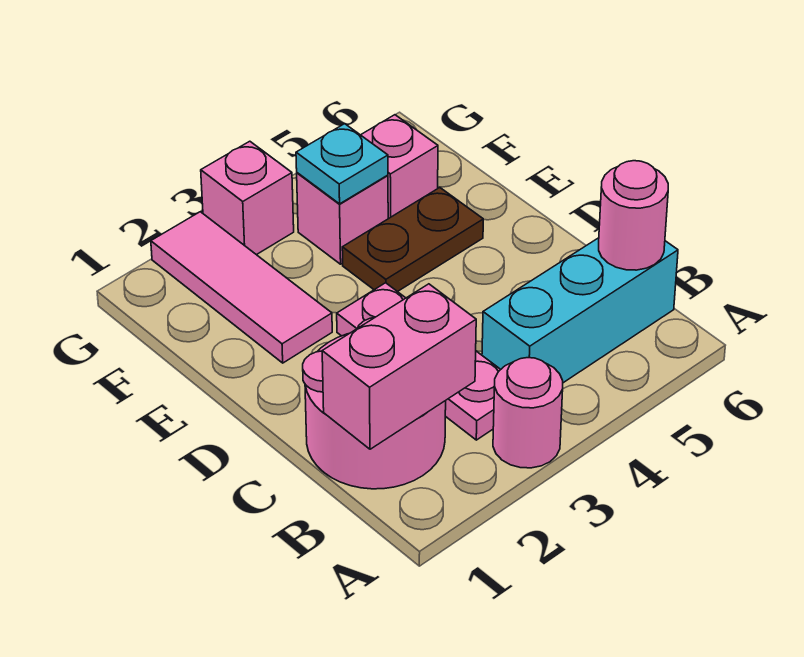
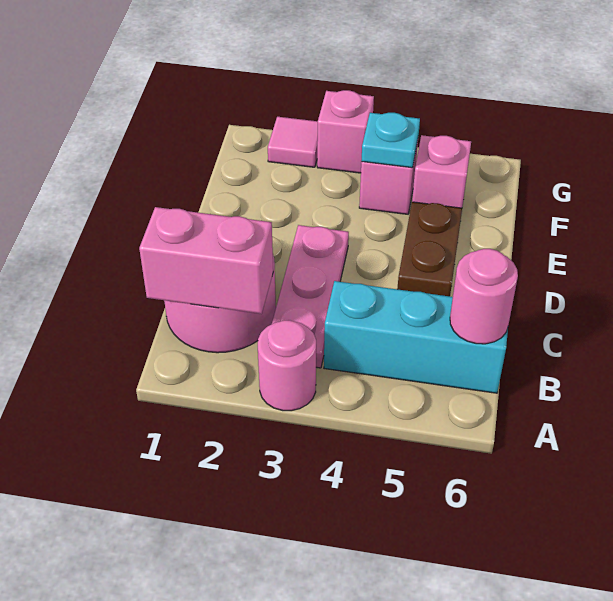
pink tile E2:G2 level 1 -> pink tile G2 level 1
brown plate E4:E5 level 1 -> brown plate D5:E5 level 1

